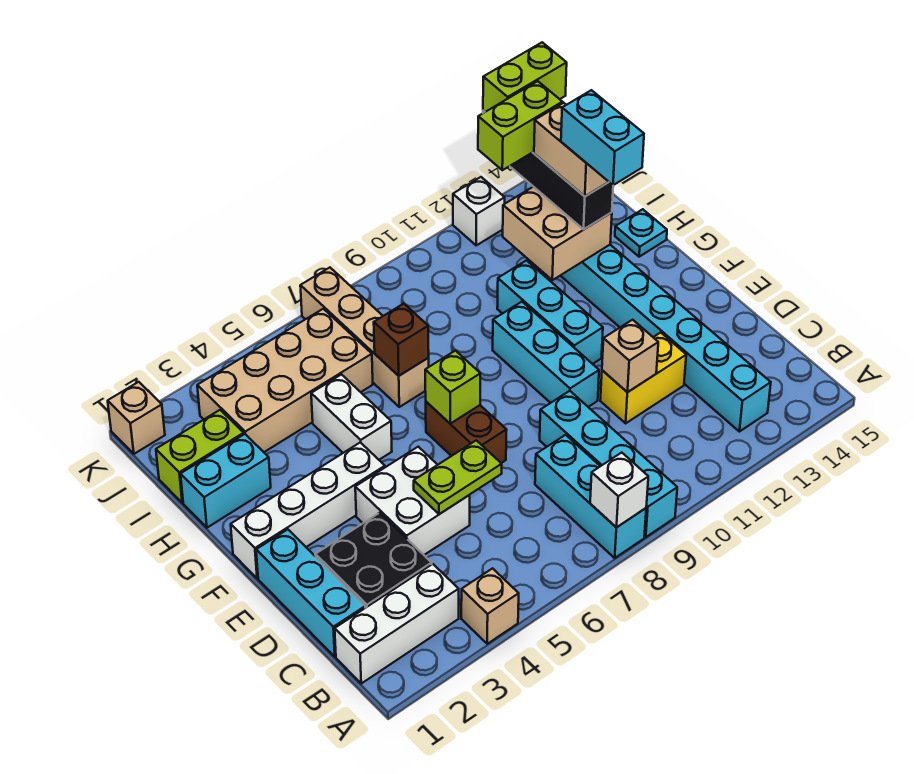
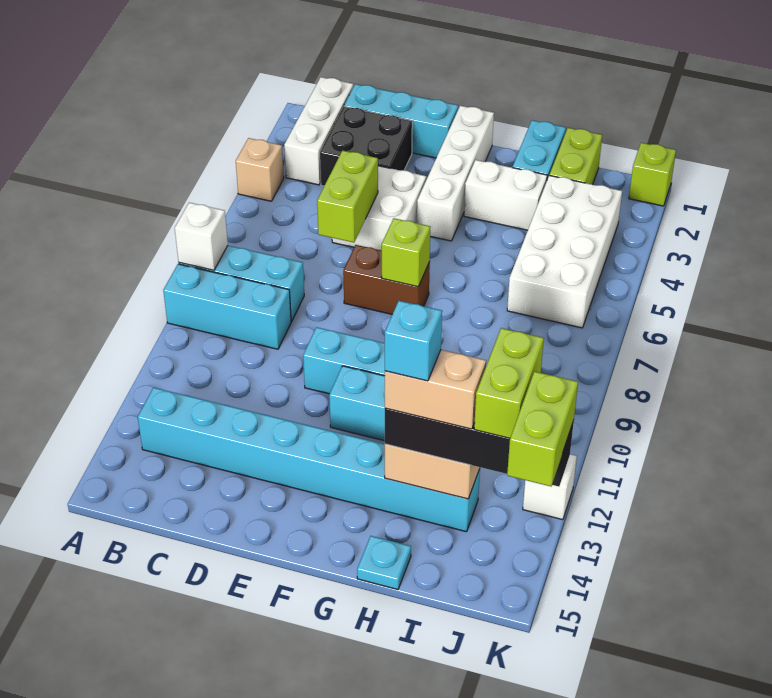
cyan brick A9:D9 level 1 -> cyan brick A9:C9 level 1
lime plate D5:D6 level 2 -> lime brick D5:D6 level 2
yellow brick D11:D12 level 1 -> none
tan brick D11 level 2 -> none
white brick G5:H5 level 1 -> white brick G3:H3 level 1
cyan brick G13:H13 level 5 -> cyan brick H13 level 5
tan brick H7:K7 level 1 -> none
brown brick H7 level 2 -> none
tan brick I3:J6 level 1 -> white brick I3:J6 level 1
tan brick K1 level 1 -> lime brick K1 level 1

